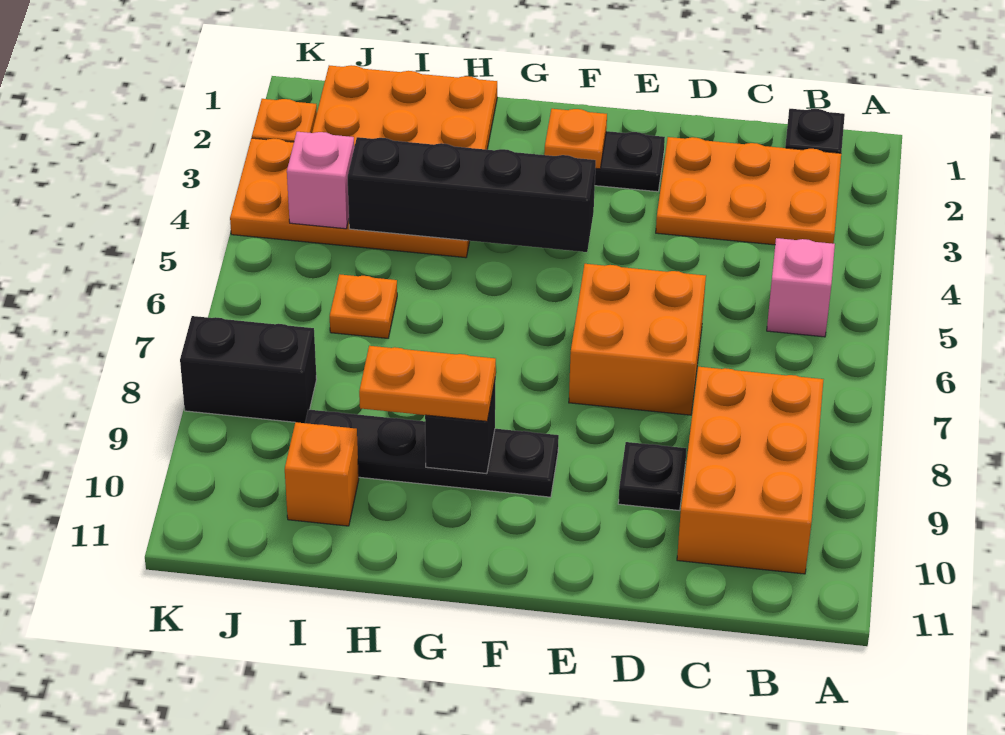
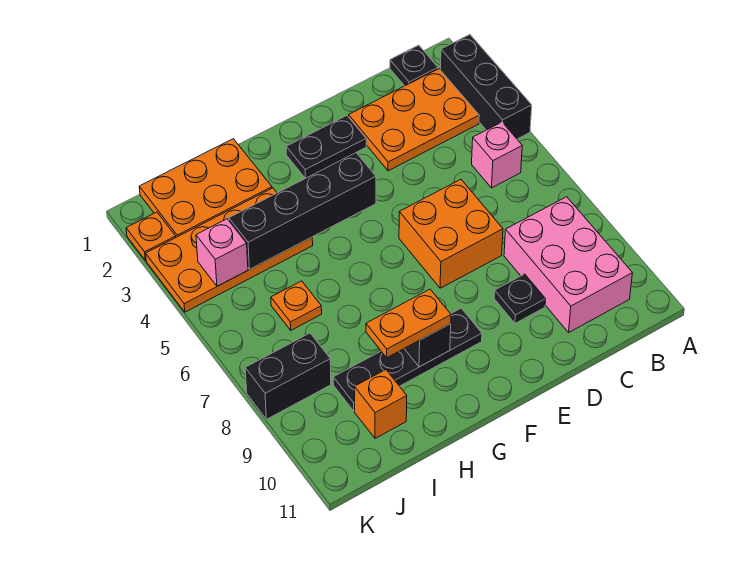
none -> black brick A2:A4 level 1
orange brick B8:C10 level 1 -> pink brick B8:C10 level 1
orange plate F2 level 2 -> none

